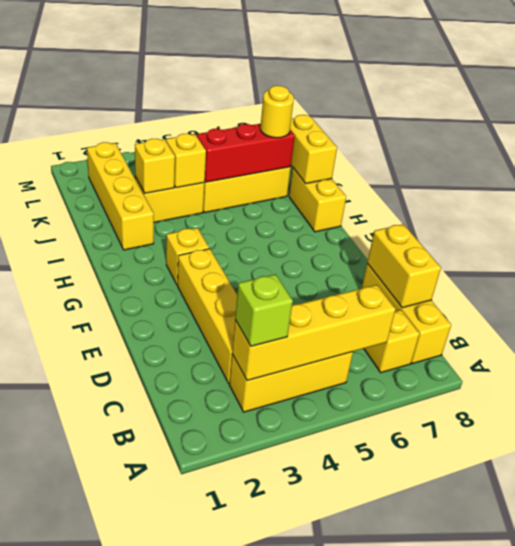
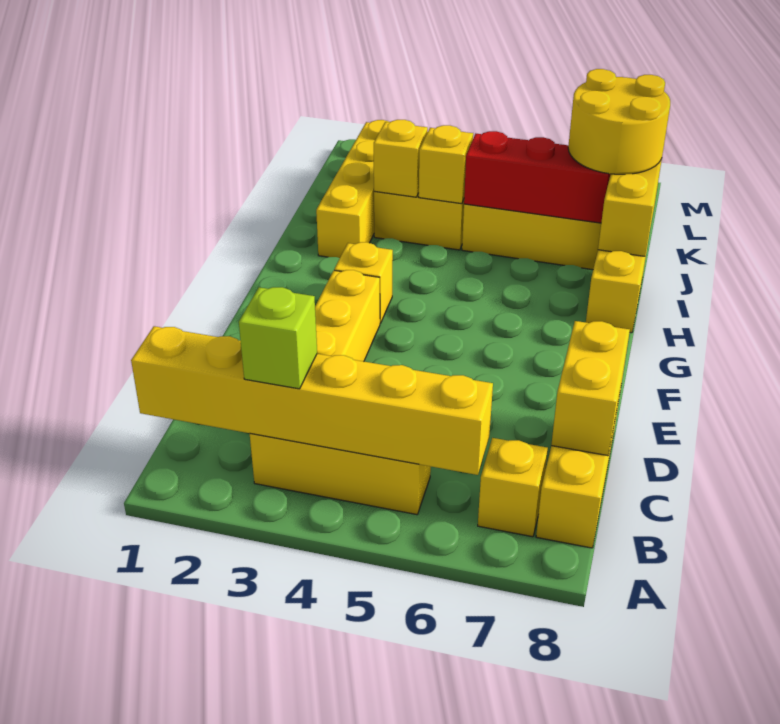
yellow brick B3:B6 level 2 -> yellow brick B1:B6 level 2
yellow round brick J7 level 3 -> yellow round brick J7:K8 level 3

